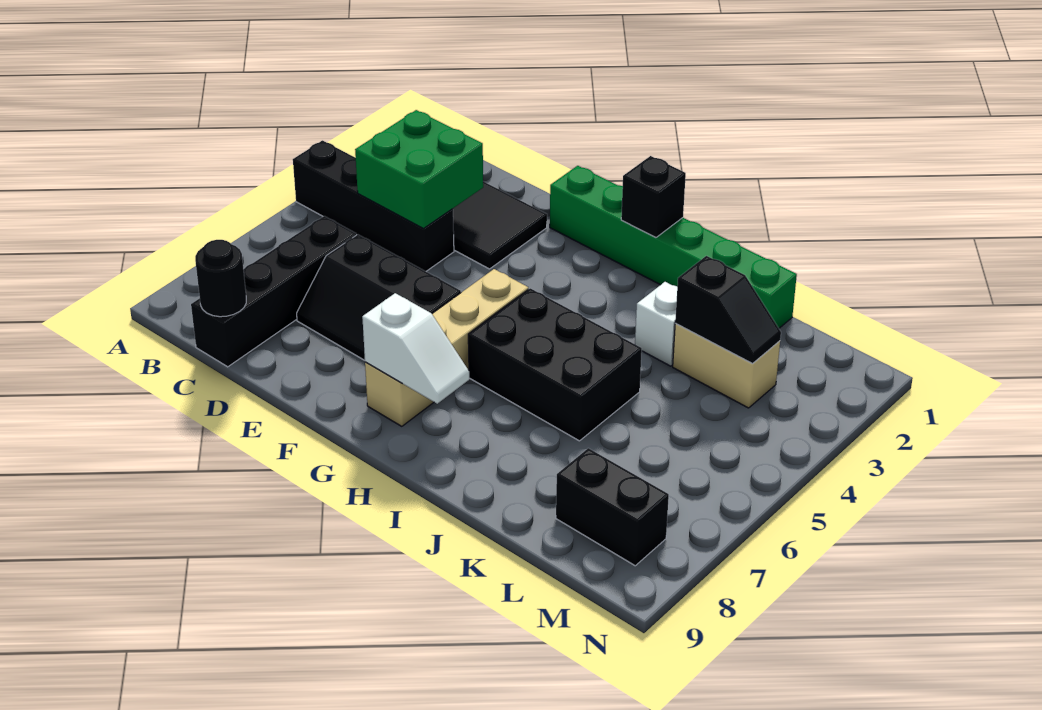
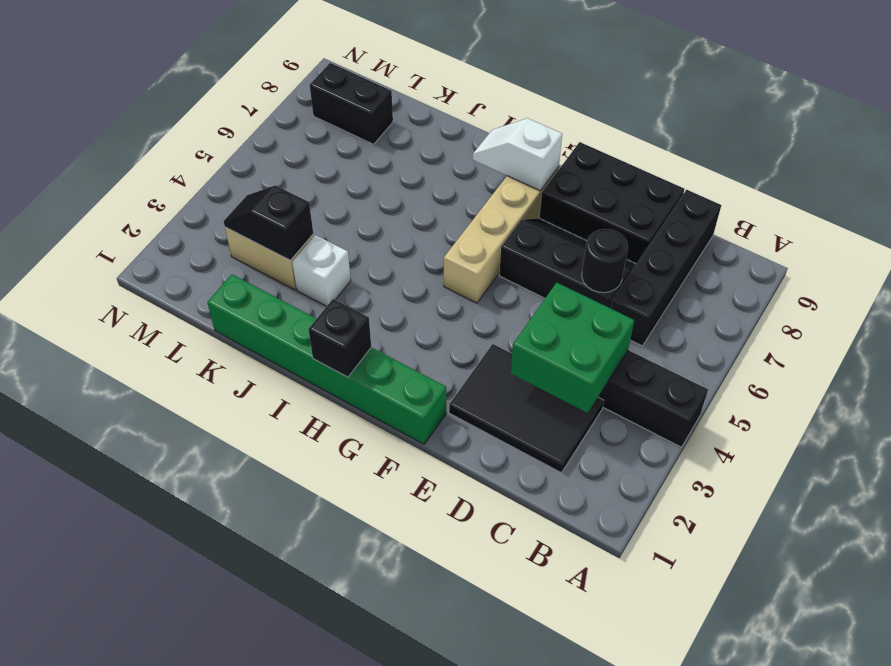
black round brick C9 level 2 -> black round brick D6 level 2
black brick H5:J6 level 1 -> black brick D8:F9 level 1

